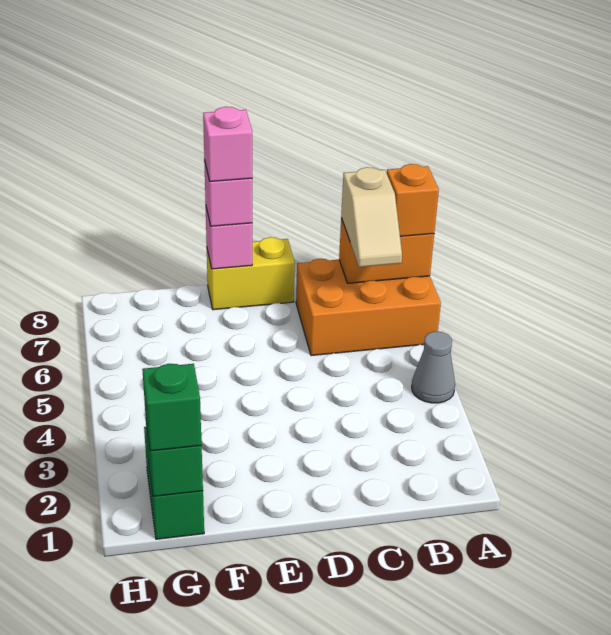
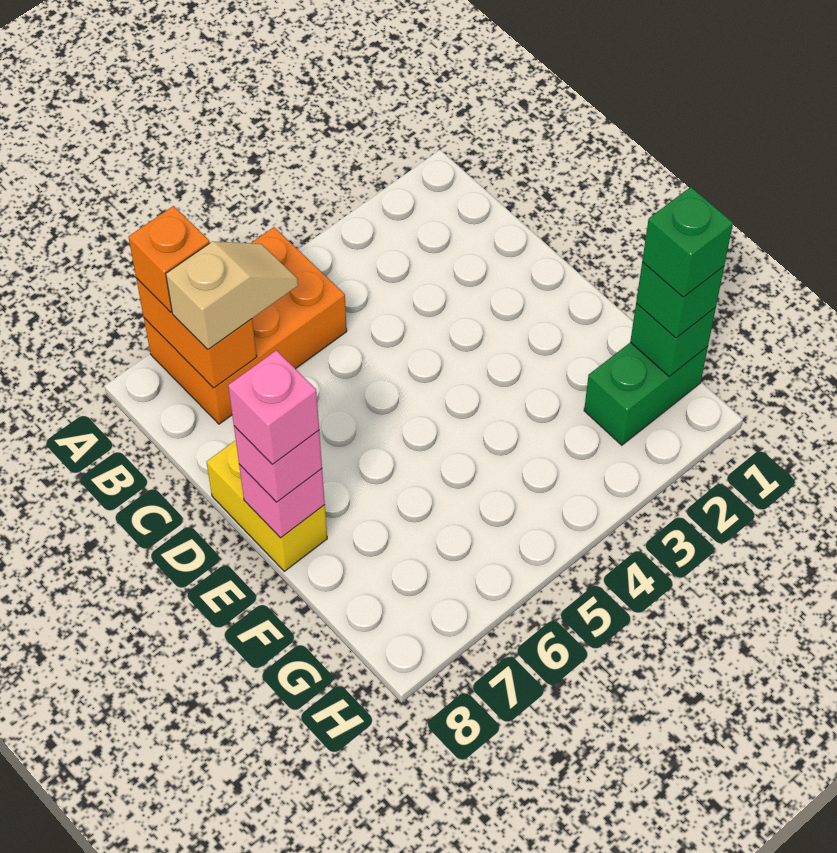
grey cone A4 level 1 -> none
orange brick A6:C7 level 1 -> orange brick A5:B7 level 1
none -> green brick G1 level 4

